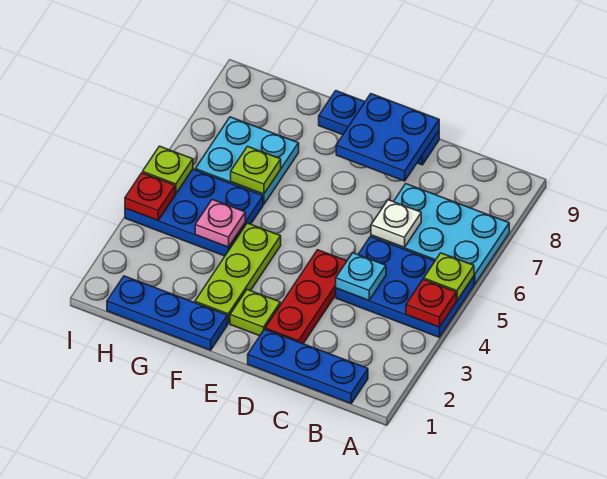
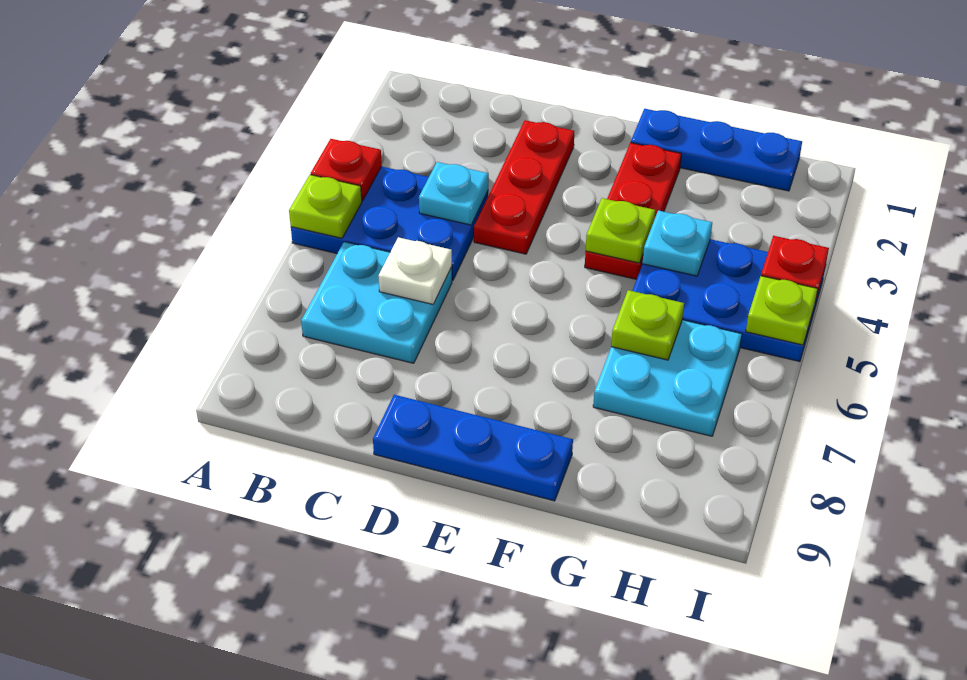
cyan plate A6:C7 level 1 -> cyan plate B6:C7 level 1
blue plate B1:D1 level 1 -> none
blue plate D8:E9 level 2 -> none
lime plate E2 level 1 -> lime plate F4 level 2
lime plate F2:F4 level 1 -> red plate F2:F4 level 1
pink plate G4 level 2 -> cyan plate G4 level 2

